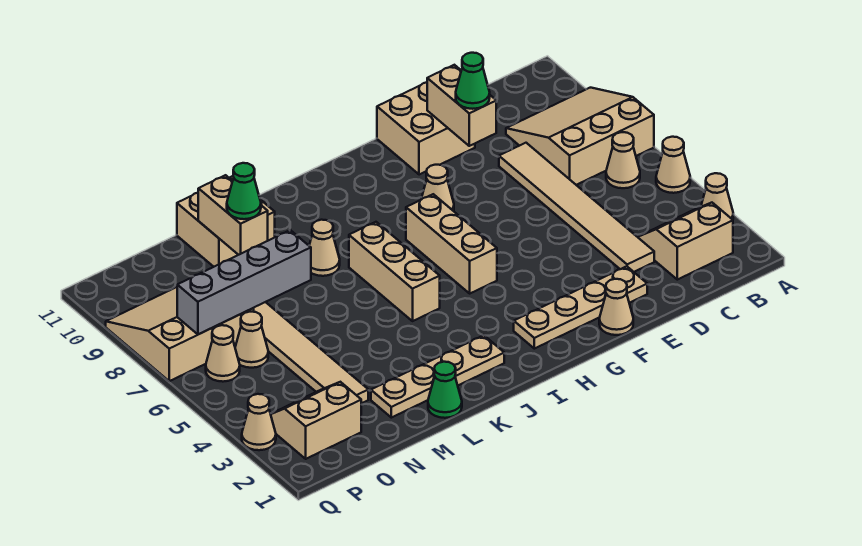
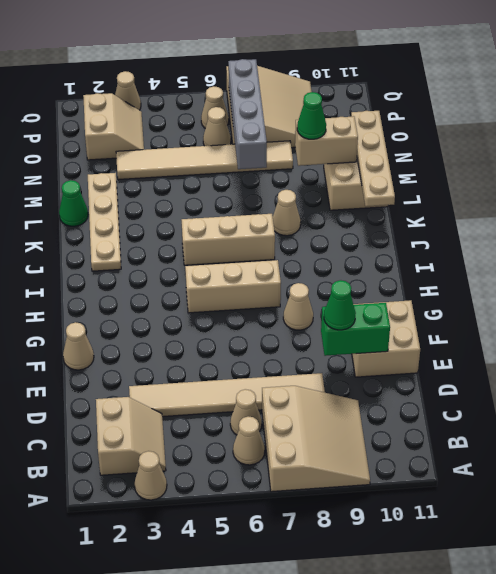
tan cone A5 level 1 -> tan cone C6 level 1
tan plate E2:H2 level 1 -> tan plate K11:N11 level 2
tan brick E9:E10 level 2 -> green brick E9:E10 level 2

